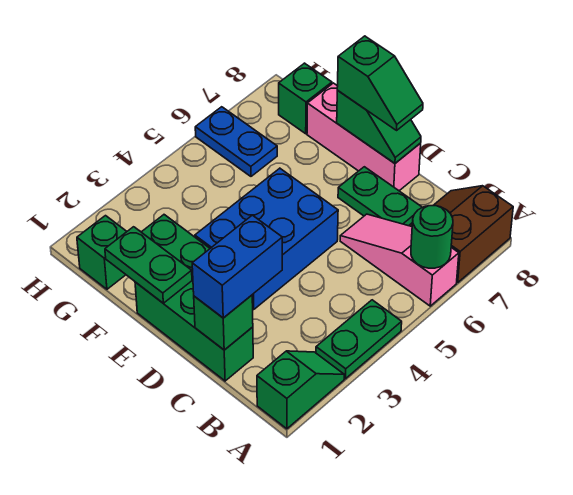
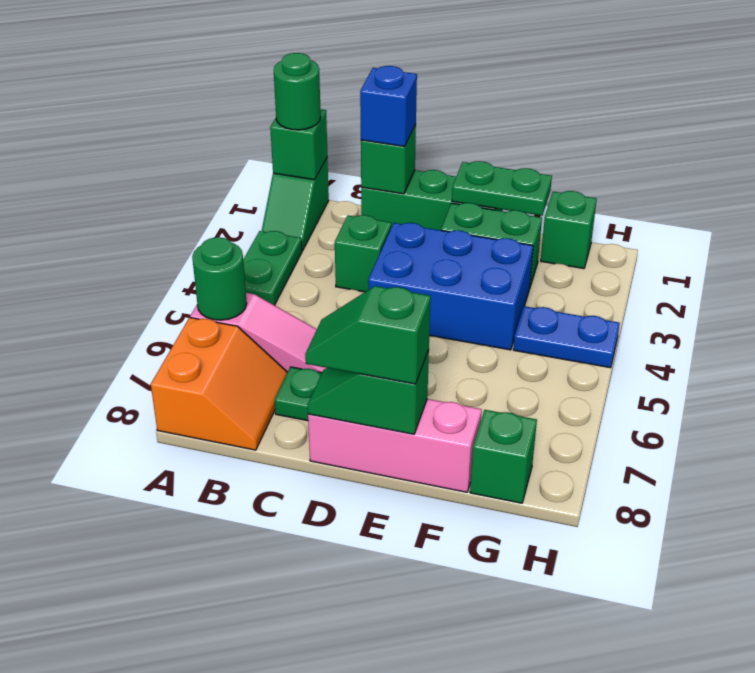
none -> green brick A1 level 2
none -> green round brick A1 level 3
brown slope A7:B8 level 1 top A -> orange slope A7:B8 level 1 top A
blue brick C1:C2 level 3 -> blue brick C1 level 3
none -> green brick C3 level 1
blue brick D3:E5 level 1 -> blue brick D3:F4 level 1
blue plate G6:H6 level 1 -> blue plate G4:H4 level 1

